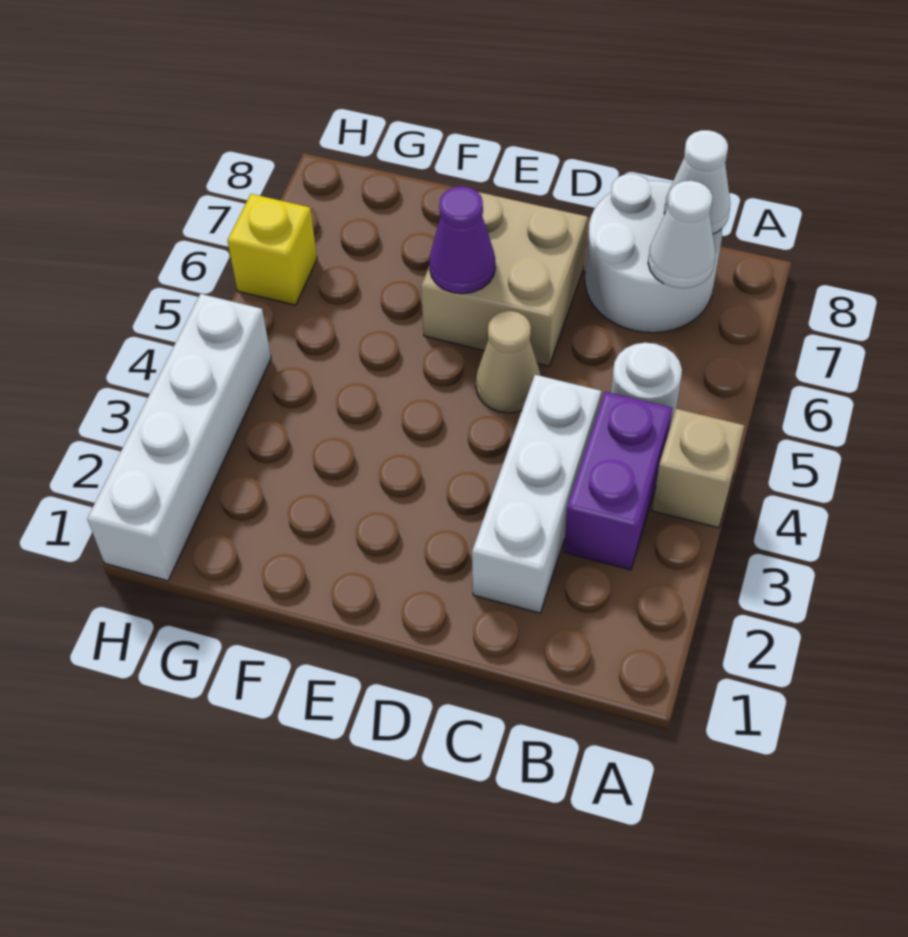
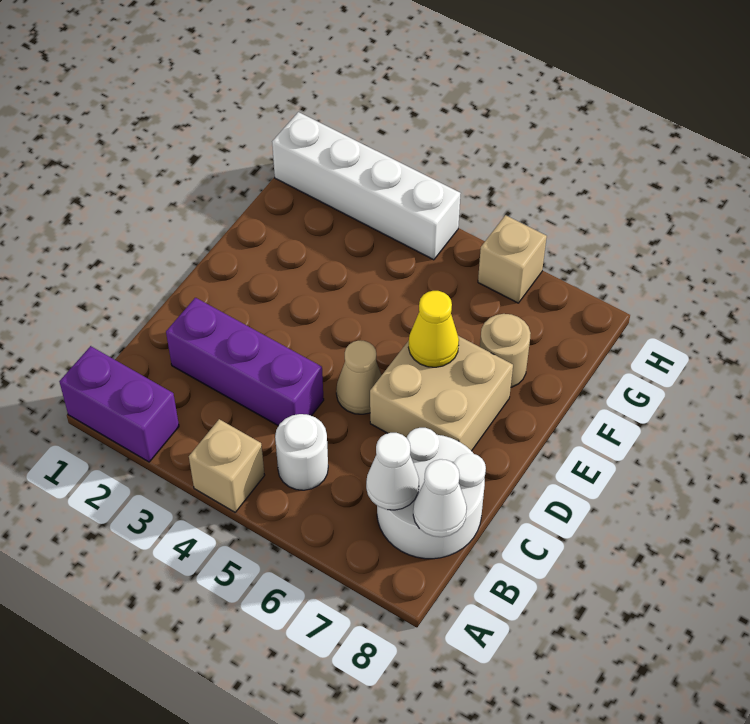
purple brick B3:B4 level 1 -> purple brick A1:A2 level 1
white brick C2:C4 level 1 -> purple brick C2:C4 level 1
purple cone E6 level 2 -> yellow cone E6 level 2
none -> tan round brick F7 level 1
yellow brick H6 level 1 -> tan brick H6 level 1

